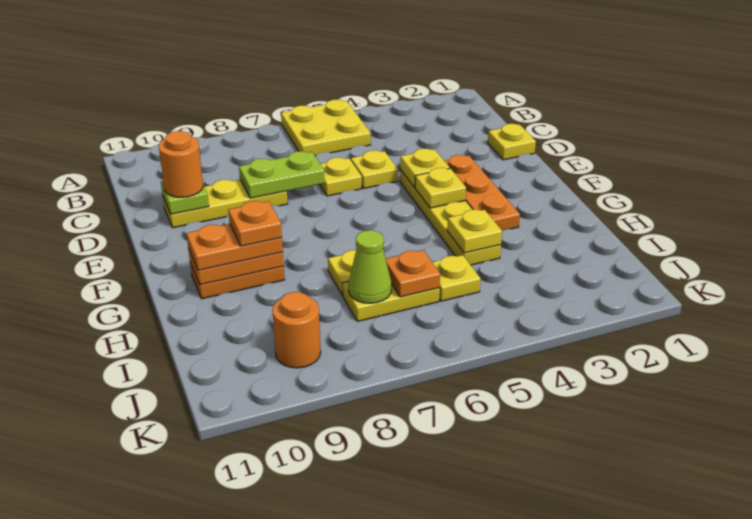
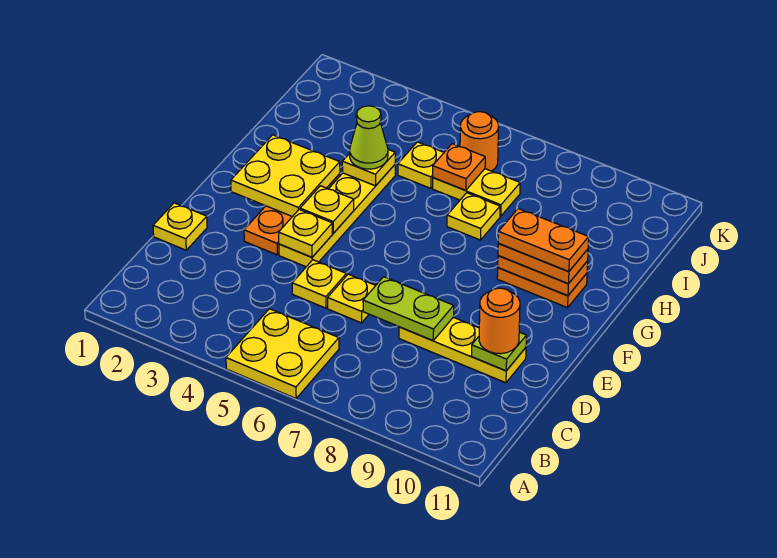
none -> yellow plate F2:G3 level 2
orange plate G9 level 4 -> orange plate G9:G10 level 4
lime cone I7 level 2 -> lime cone H4 level 3
orange round brick J9 level 1 -> orange round brick J6 level 1

